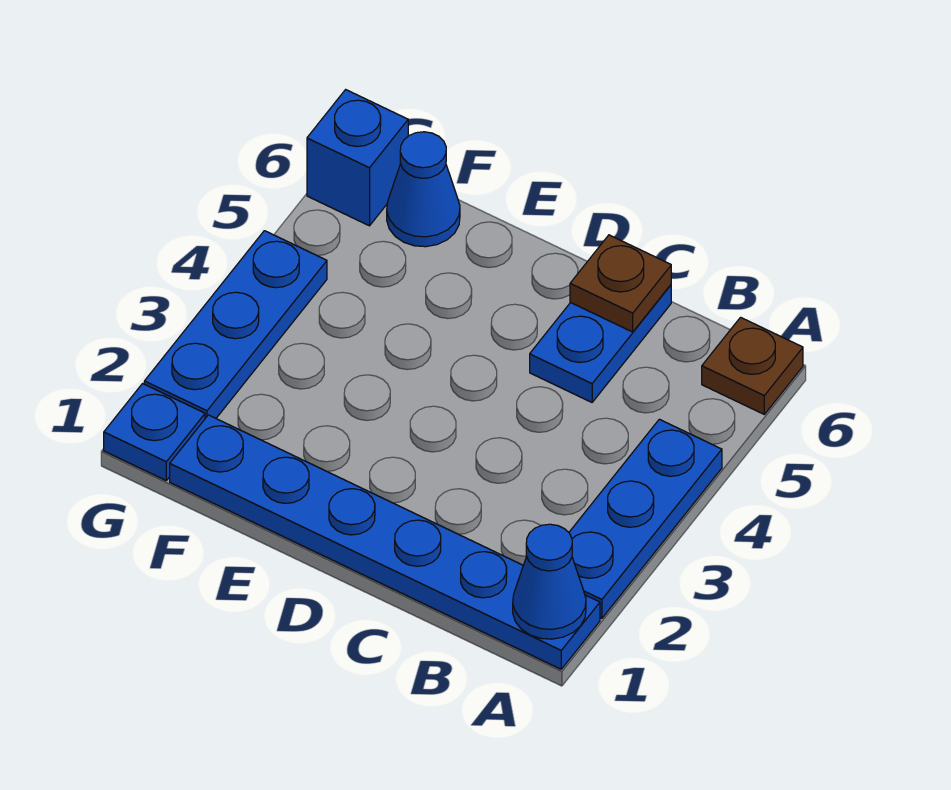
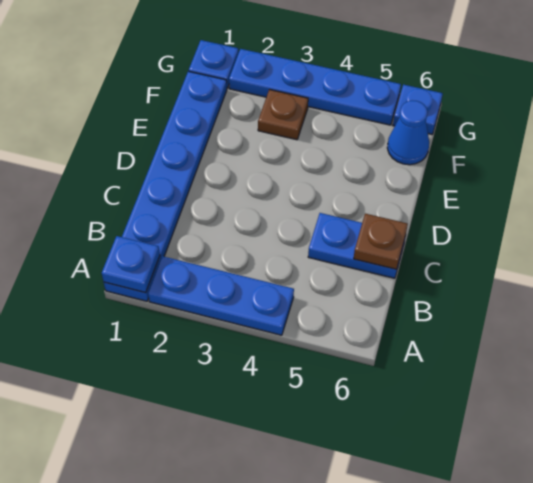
blue cone A1 level 2 -> blue plate A1 level 2
brown plate A6 level 1 -> brown plate F3 level 1
blue plate G2:G4 level 1 -> blue plate G2:G5 level 1
blue brick G6 level 1 -> blue plate G6 level 1

